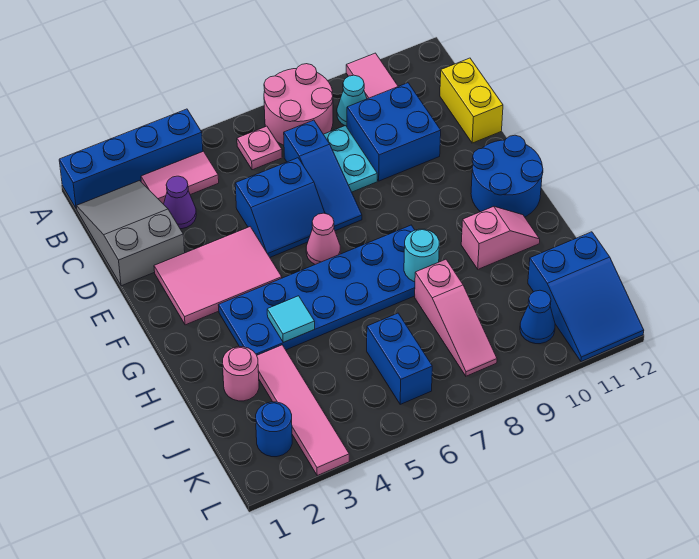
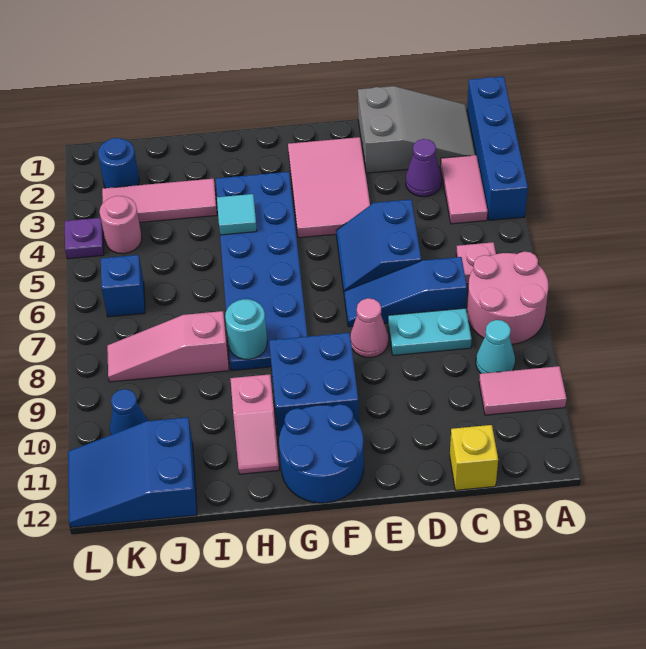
blue brick C9:D10 level 1 -> blue brick F9:G10 level 1
yellow brick C12:D12 level 1 -> yellow brick C12 level 1
pink cone F6 level 1 -> pink cone E8 level 1
pink round brick I2 level 1 -> pink round brick K4 level 1
pink tile I3:L3 level 1 -> pink tile I3:K3 level 1
blue brick J6:K6 level 1 -> blue brick K6 level 1
none -> purple plate L4 level 1

